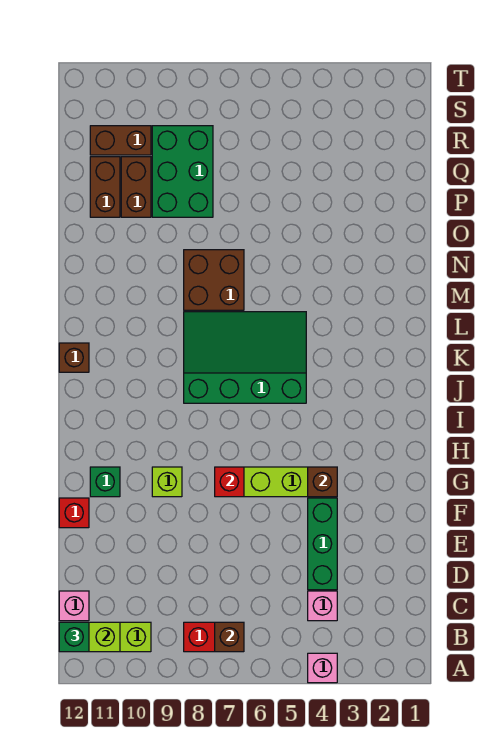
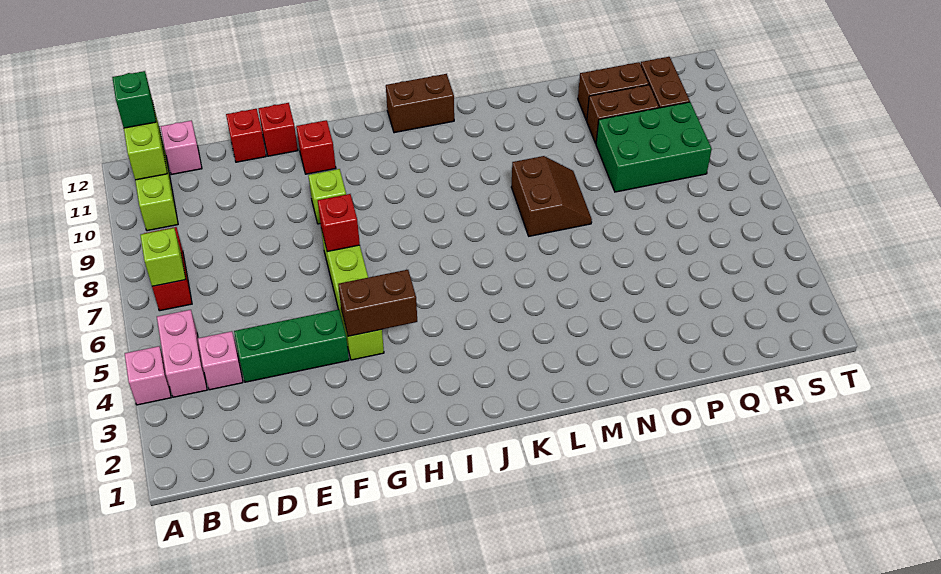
none -> pink brick B4:B5 level 1
brown brick B7 level 2 -> lime brick B7 level 2
none -> red brick E12 level 1
brown brick G4 level 2 -> brown brick G4:H4 level 2
green brick G11 level 1 -> red brick G11 level 1
green slope J5:L8 level 1 top J -> none
brown brick K12 level 1 -> brown brick J12:K12 level 1
brown brick M7:N8 level 1 -> brown slope M7:N8 level 1 top M

